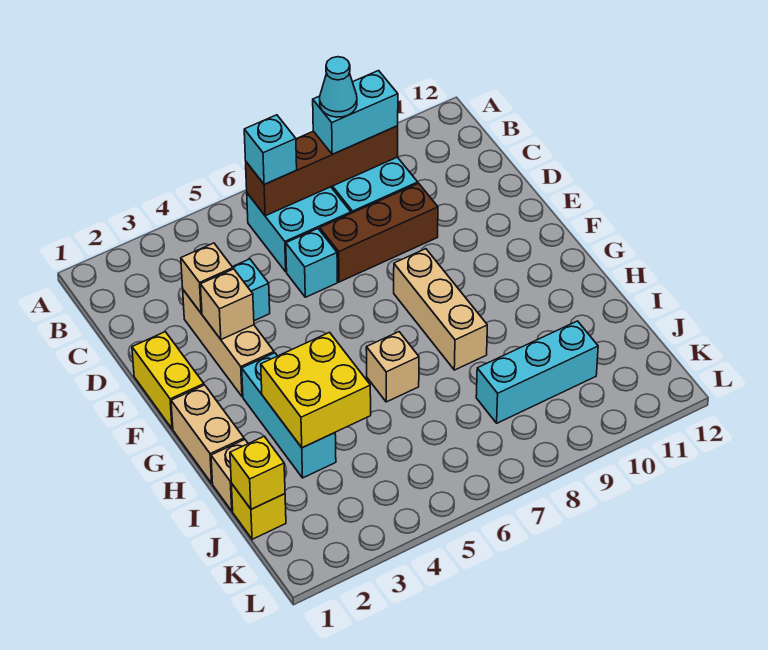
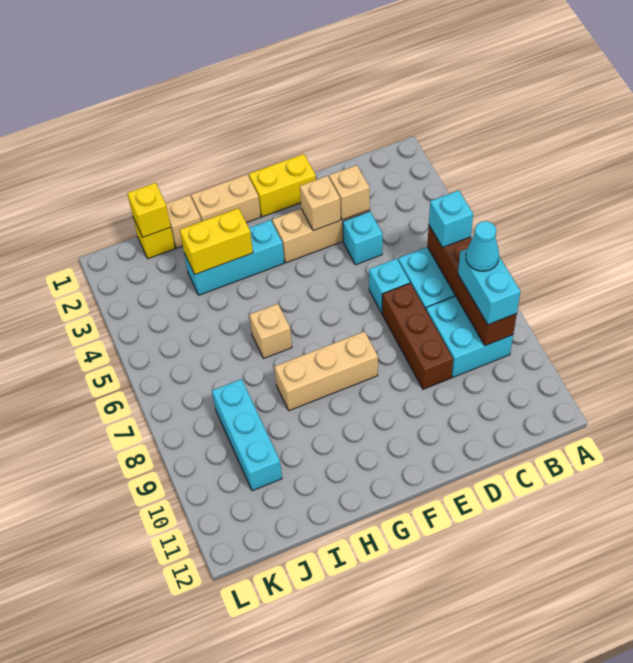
yellow brick H3:I4 level 2 -> yellow brick H3:I3 level 2

